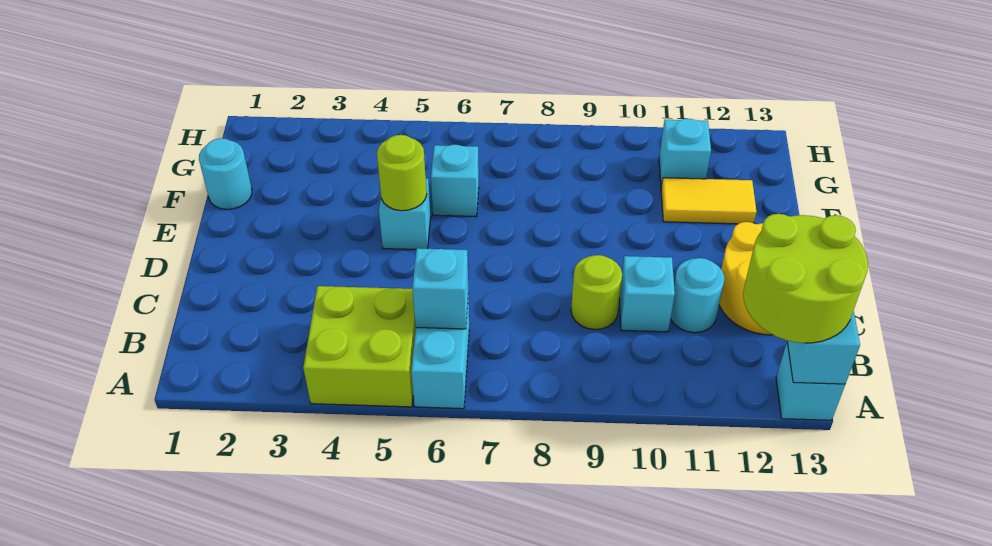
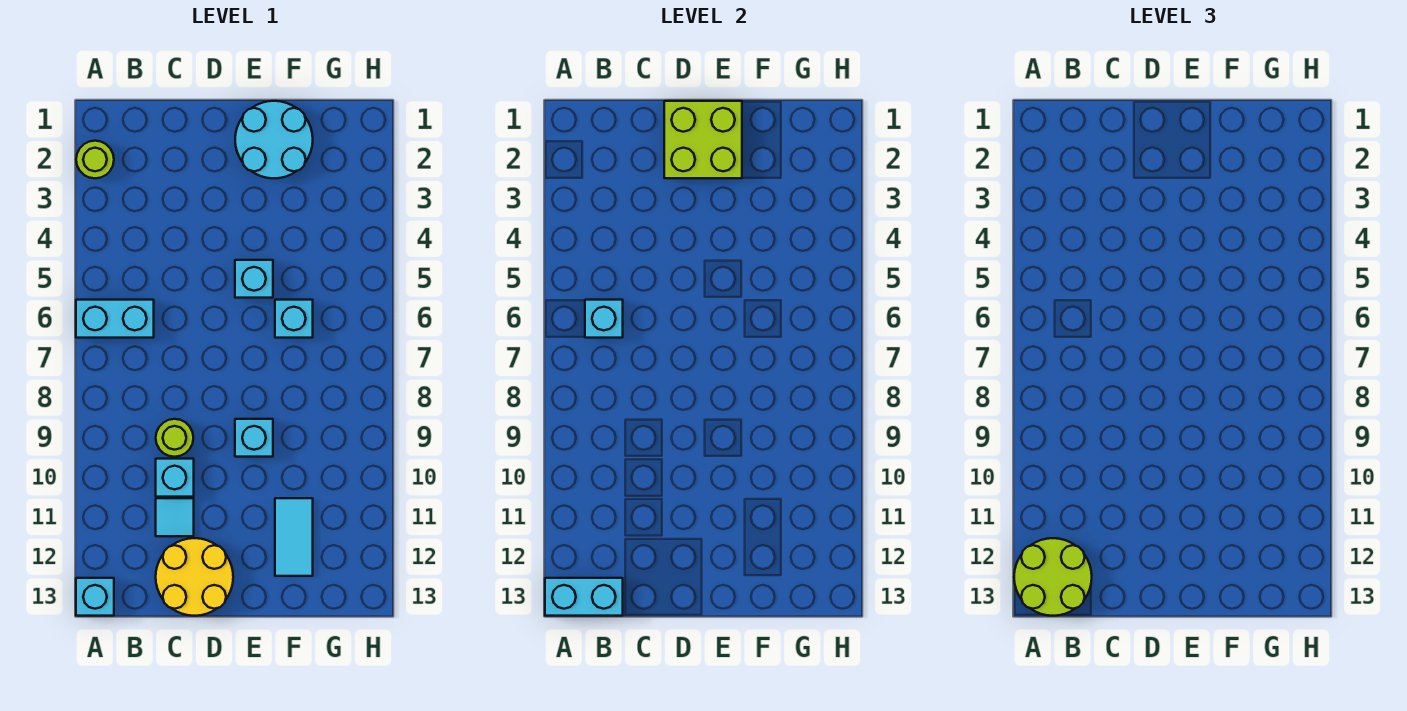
lime brick A4:B5 level 1 -> lime brick D1:E2 level 2
cyan round brick C11 level 1 -> cyan tile C11 level 1
lime round brick E5 level 2 -> lime round brick A2 level 1
cyan round brick F1 level 1 -> cyan round brick E1:F2 level 1
yellow tile F11:F12 level 1 -> cyan tile F11:F12 level 1
cyan brick G11 level 1 -> cyan brick E9 level 1

